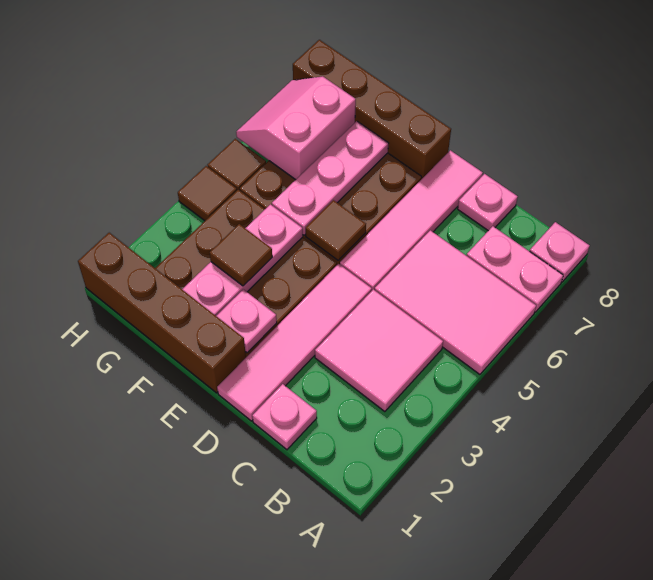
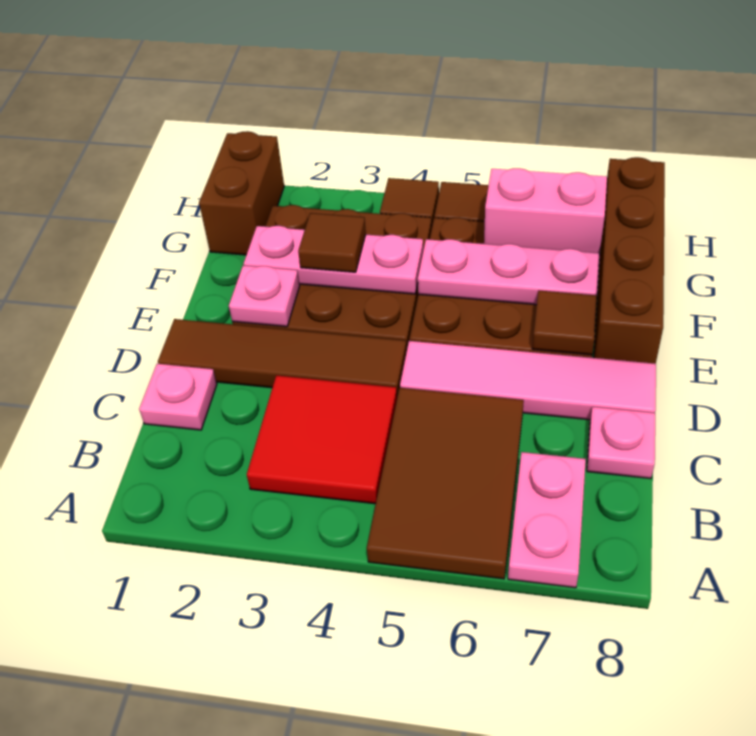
pink tile A5:C6 level 1 -> brown tile A5:C6 level 1
pink plate A8 level 1 -> none
pink tile B3:C4 level 1 -> red tile B3:C4 level 1
pink tile D1:D4 level 1 -> brown tile D1:D4 level 1
brown brick E1:H1 level 1 -> brown brick G1:H1 level 1
brown tile E5 level 2 -> brown tile E7 level 2

